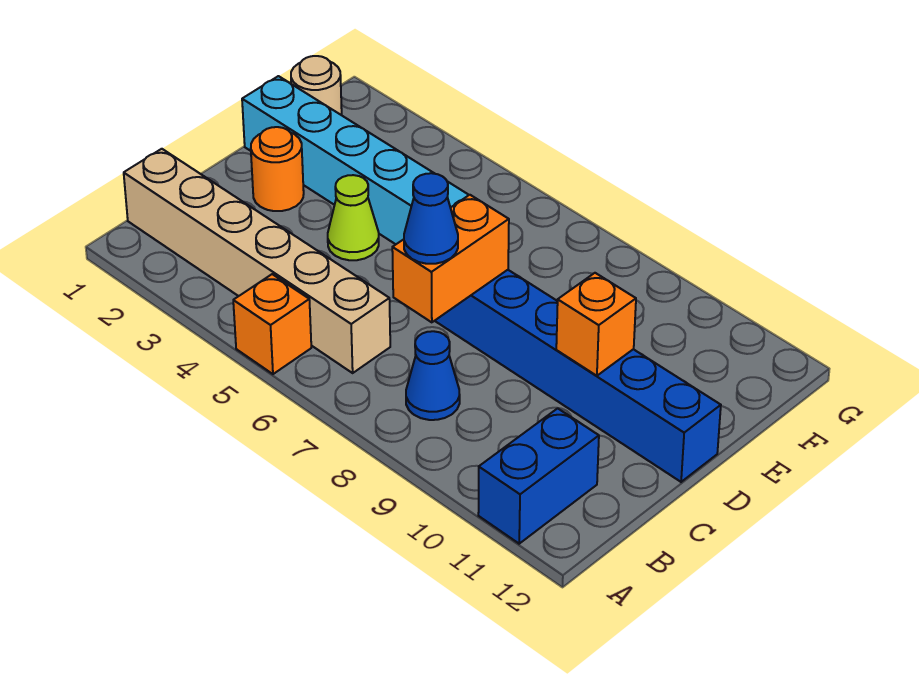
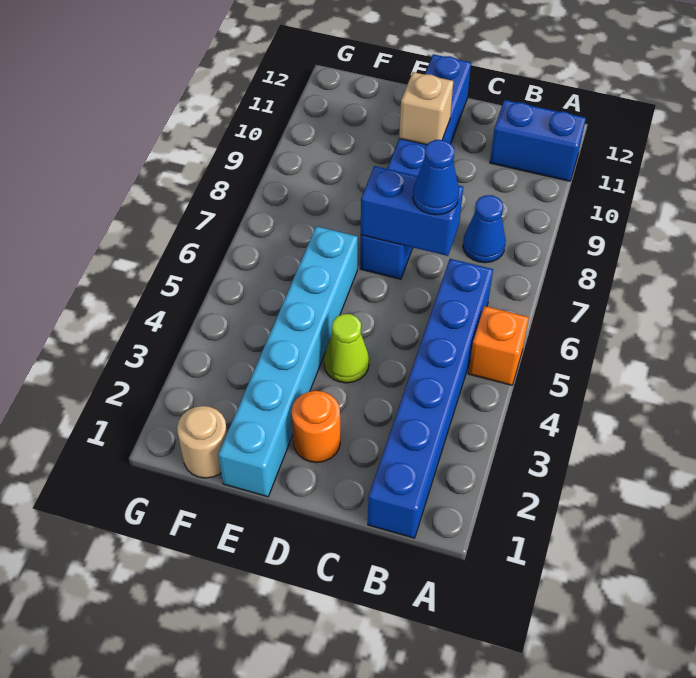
tan brick B1:B6 level 1 -> blue brick B1:B6 level 1
orange brick C7:D7 level 2 -> blue brick C7:D7 level 2
orange brick D10 level 2 -> tan brick D10 level 2

